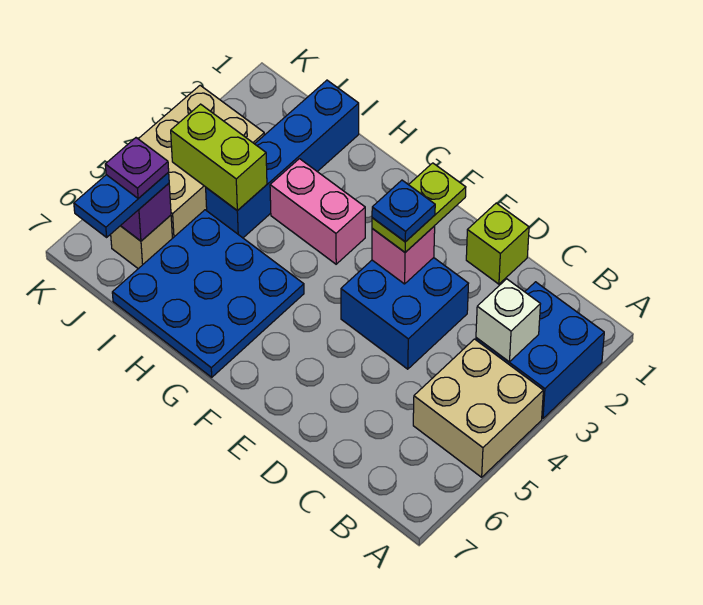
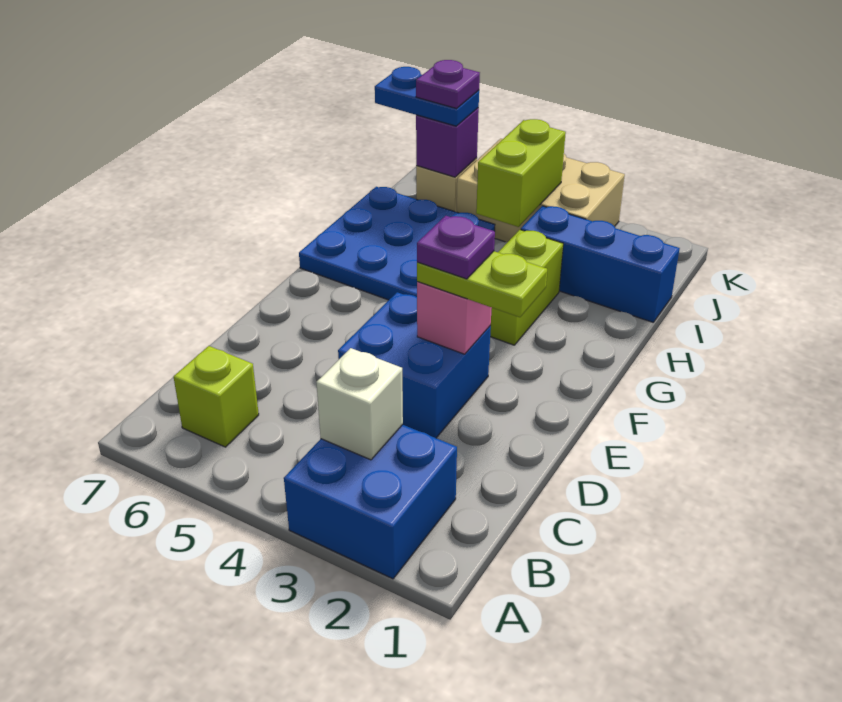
tan brick A4:B5 level 1 -> none
lime brick D1 level 1 -> lime brick B6 level 1
blue plate E3 level 4 -> purple plate E3 level 4
pink brick G3:H3 level 1 -> lime brick G3:H3 level 1
blue brick I1:I4 level 1 -> blue brick I1:I3 level 1

